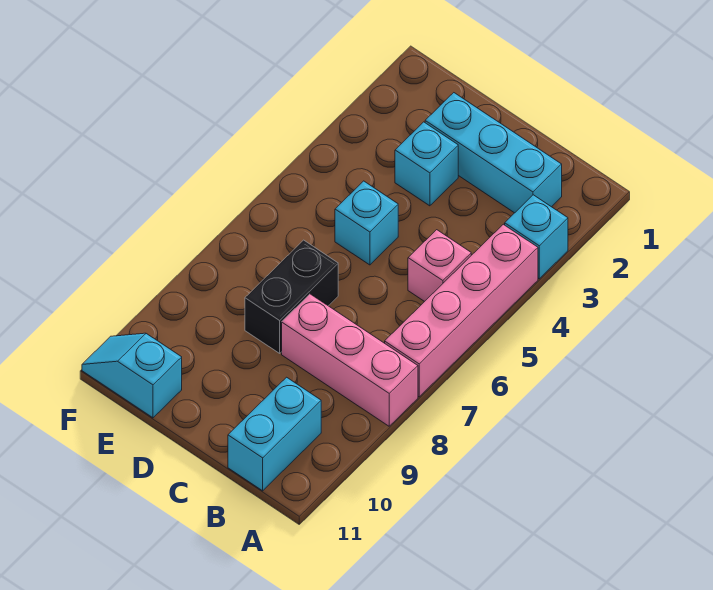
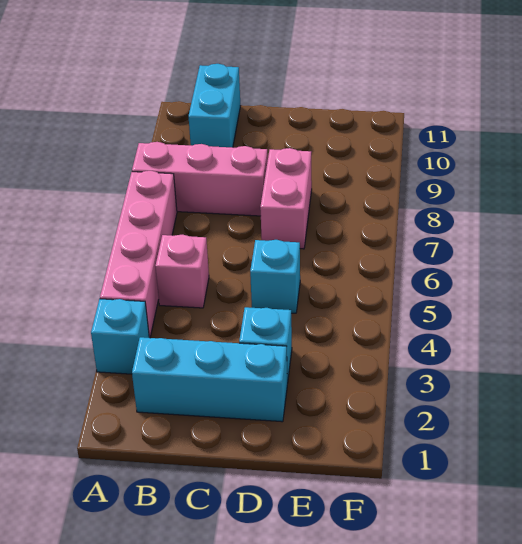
black brick D7:D8 level 1 -> pink brick D7:D8 level 1
cyan slope E11:F11 level 1 top E -> none

